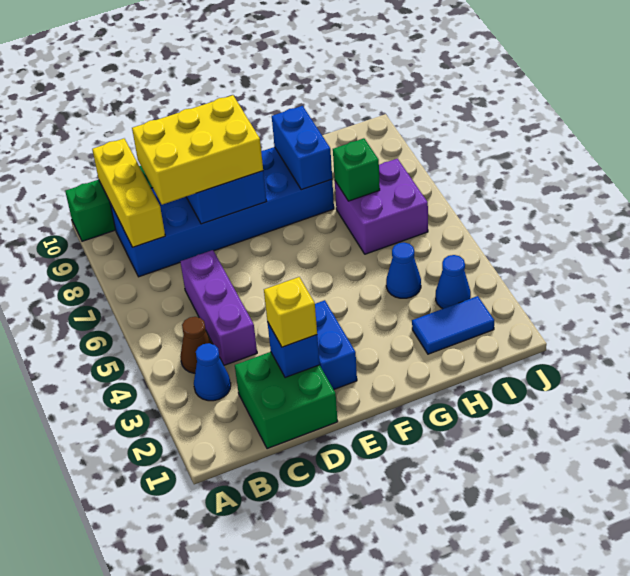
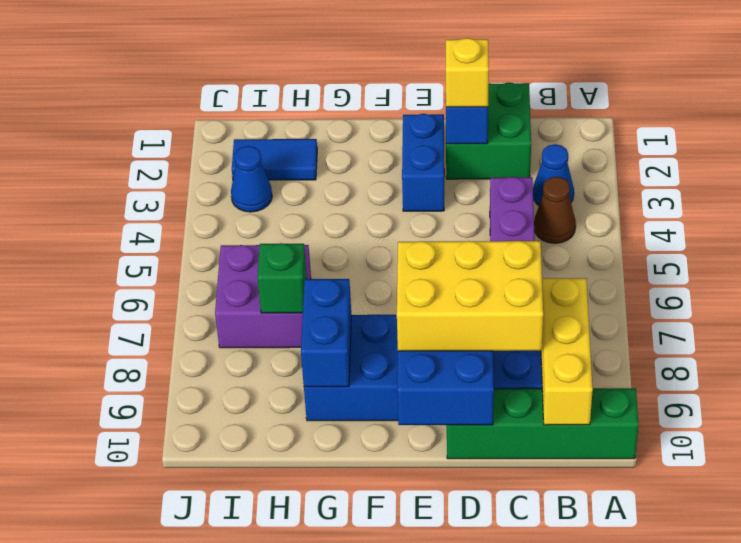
blue cone H4 level 1 -> none

